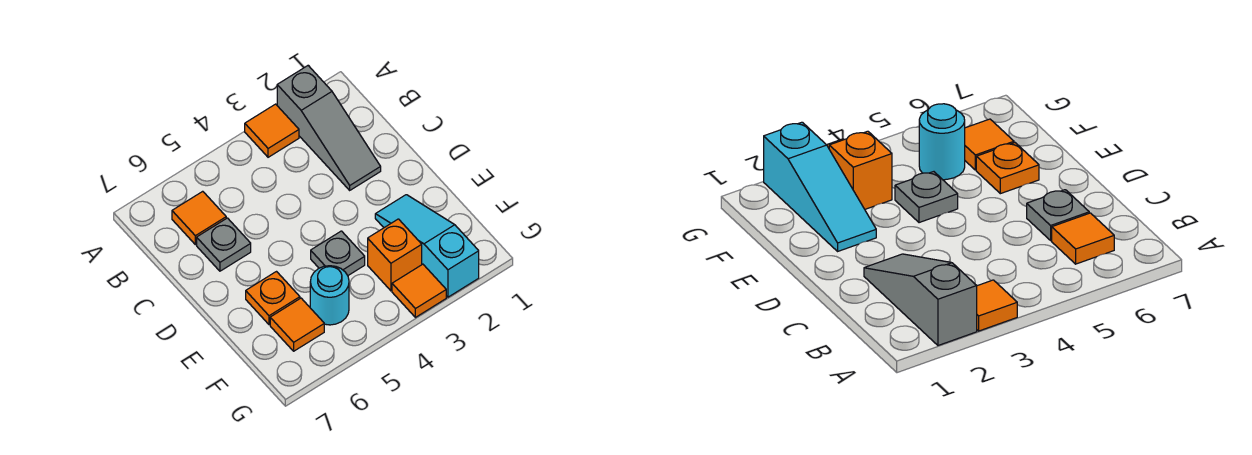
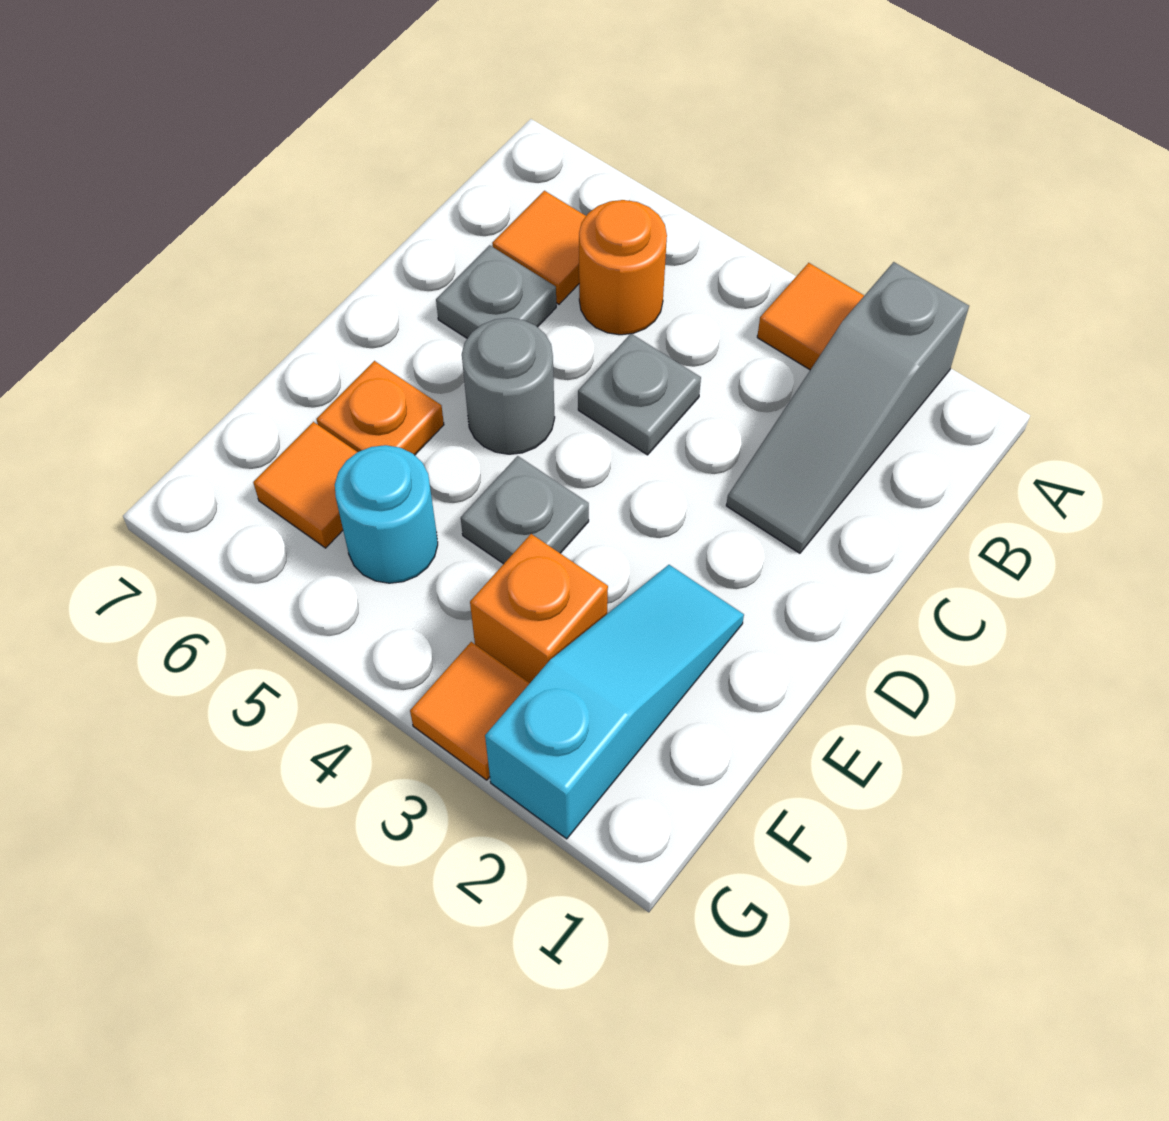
none -> orange round brick B5 level 1
none -> grey plate C4 level 1
none -> grey round brick D5 level 1

